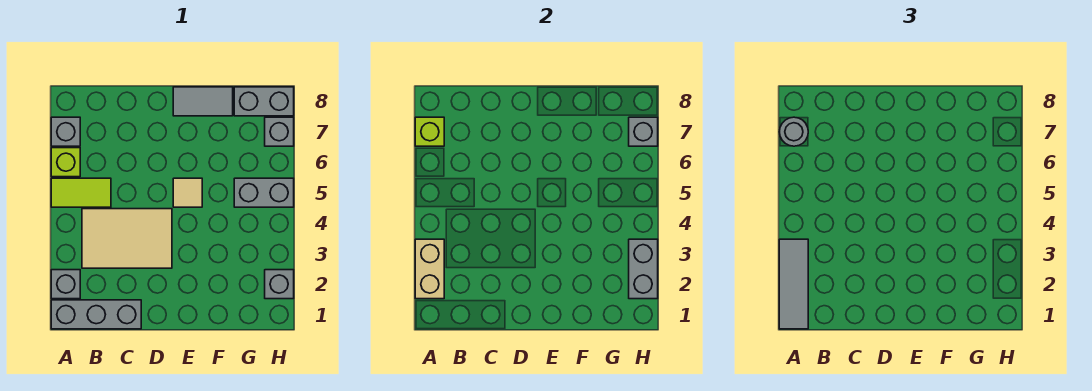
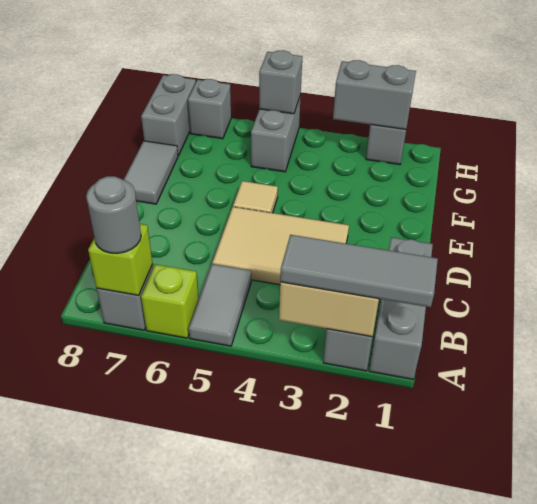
lime tile A5:B5 level 1 -> grey tile A5:B5 level 1
tan tile B3:D4 level 1 -> tan tile C3:D5 level 1
grey brick H7 level 2 -> grey brick H5 level 2

